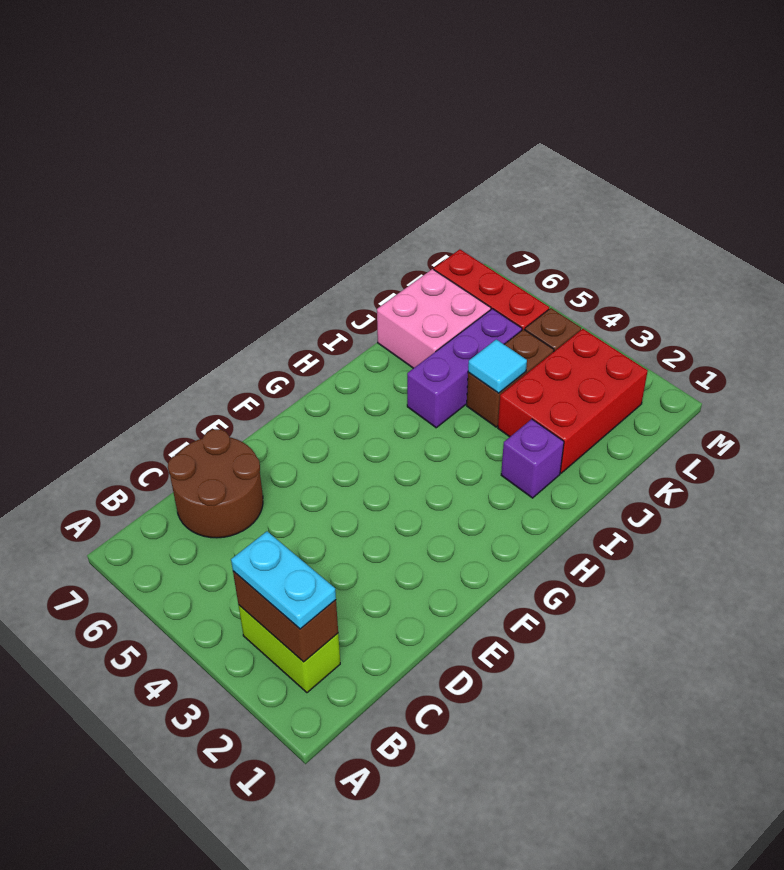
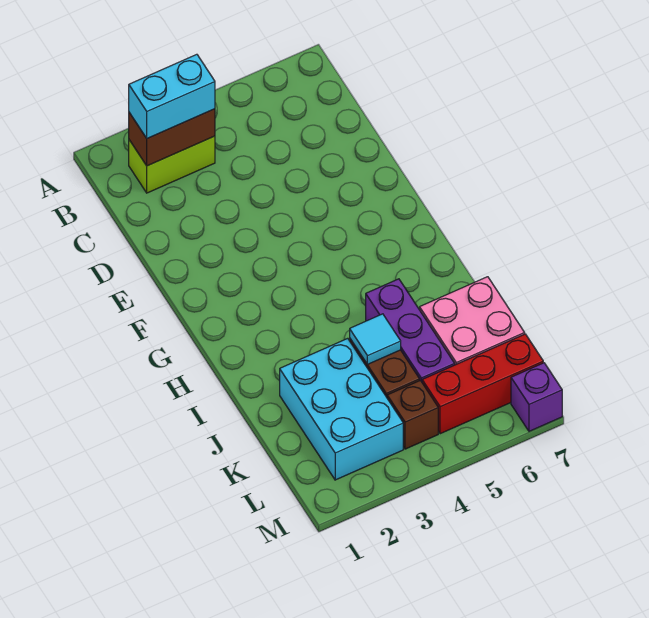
cyan plate B2:B3 level 3 -> cyan brick B2:B3 level 3
brown round brick C6:D7 level 1 -> none
purple brick I2 level 1 -> purple brick M7 level 1
red brick J2:L3 level 1 -> cyan brick J2:L3 level 1

